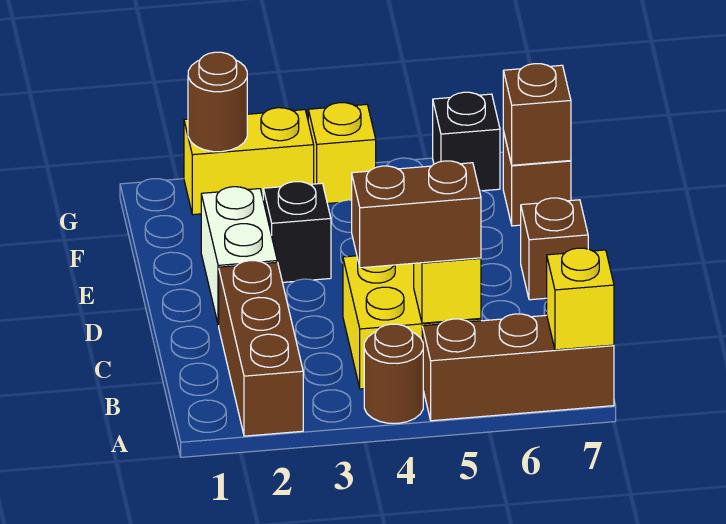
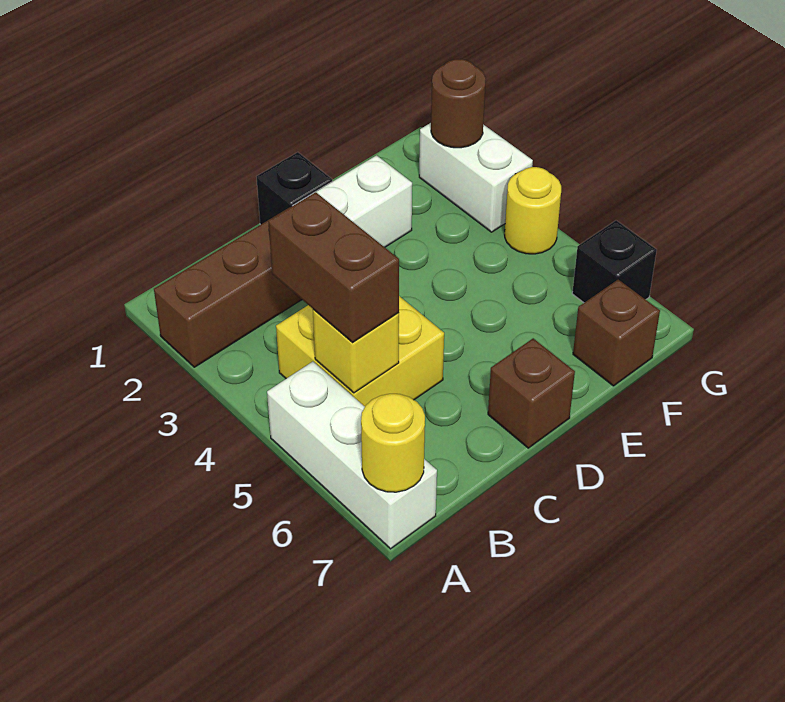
brown round brick A4 level 1 -> none
brown brick A5:A7 level 1 -> white brick A5:A7 level 1
yellow brick A7 level 2 -> yellow round brick A7 level 2
black brick E3 level 1 -> black brick D1 level 1
brown brick F7 level 2 -> none
yellow brick G2:G3 level 1 -> white brick G2:G3 level 1
yellow brick G4 level 1 -> yellow round brick G4 level 1

